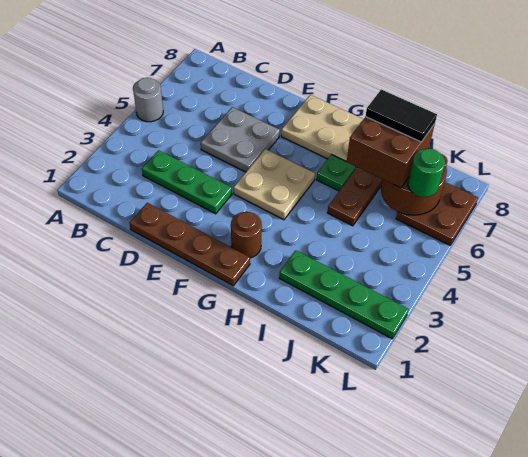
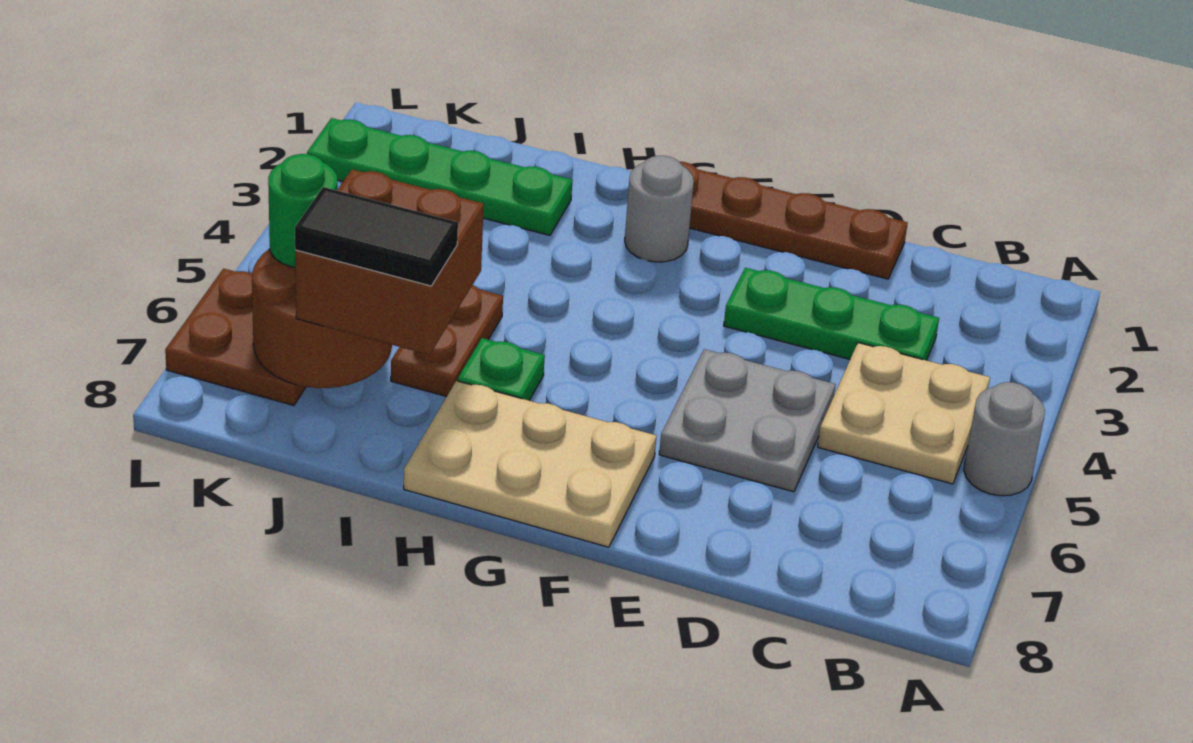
tan plate F4:G5 level 1 -> tan plate B4:C5 level 1
brown round brick G2 level 1 -> grey round brick G2 level 1

